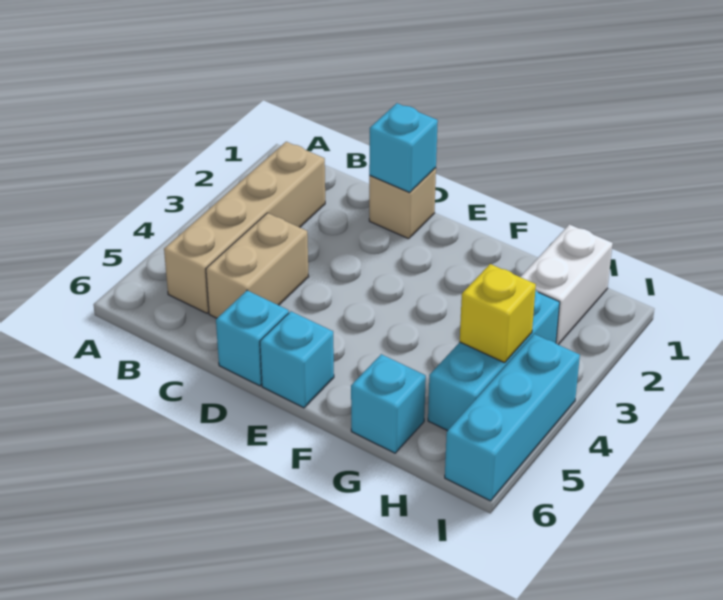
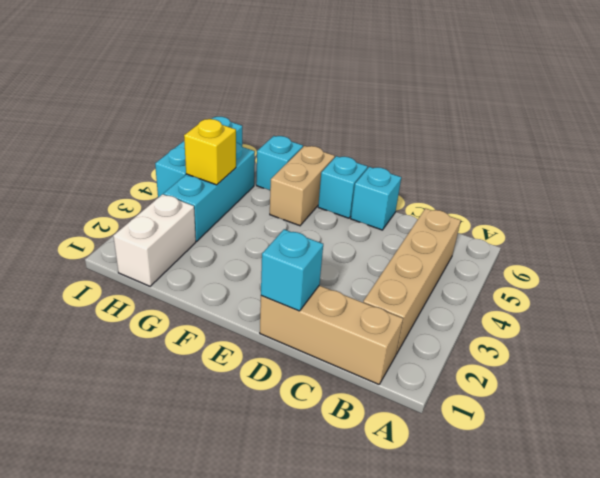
tan brick C4:C5 level 1 -> tan brick F5:F6 level 1
tan brick D1 level 1 -> tan brick B1:D1 level 1

